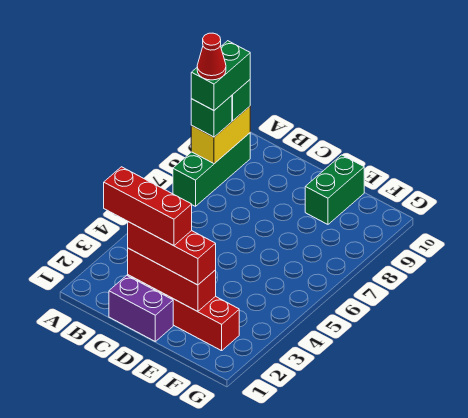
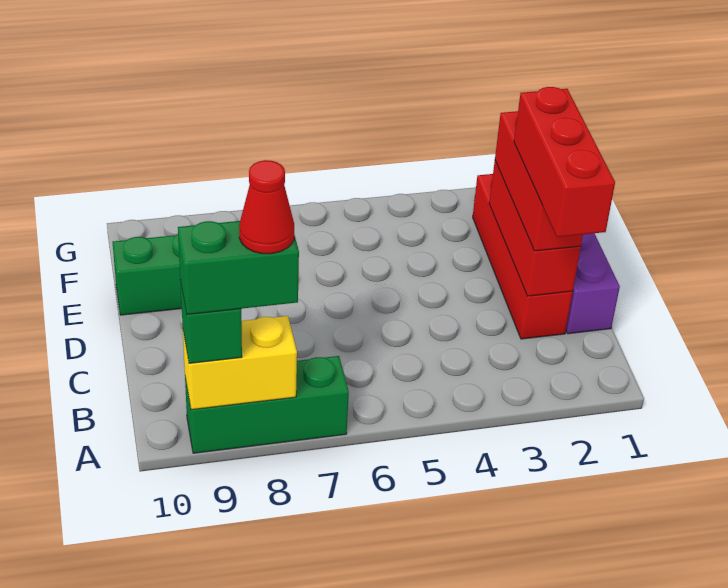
green brick A8 level 3 -> none

